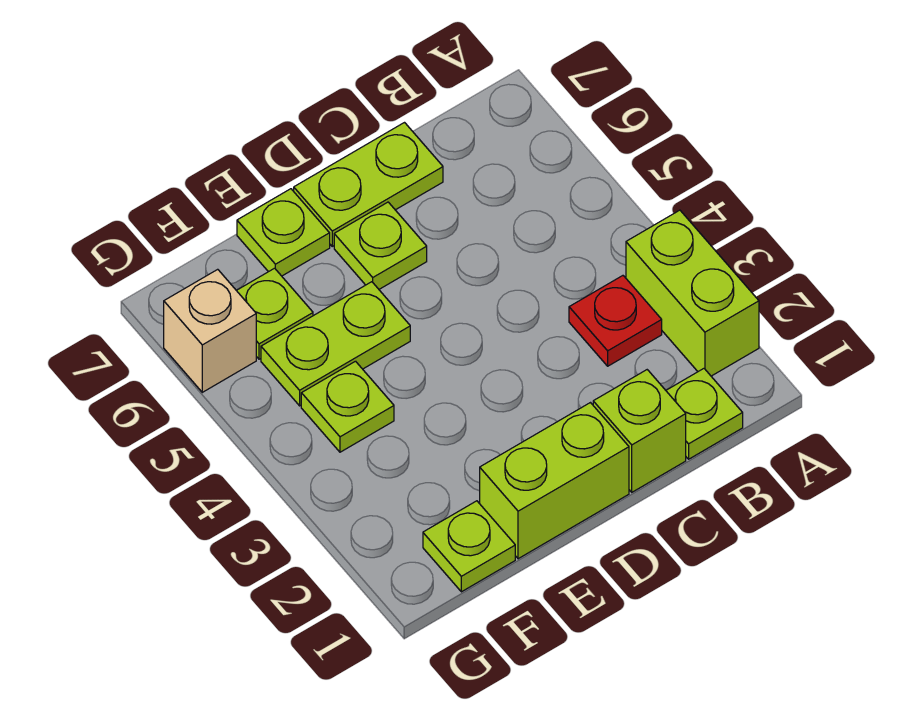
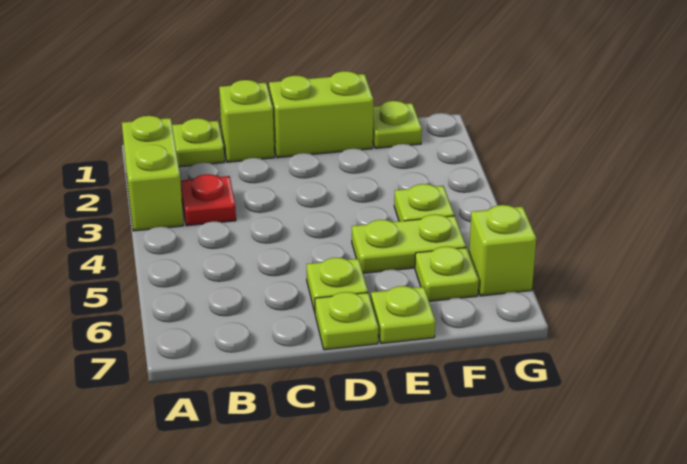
lime plate C7:D7 level 1 -> lime plate D7 level 1
tan brick G6 level 1 -> lime brick G6 level 1

